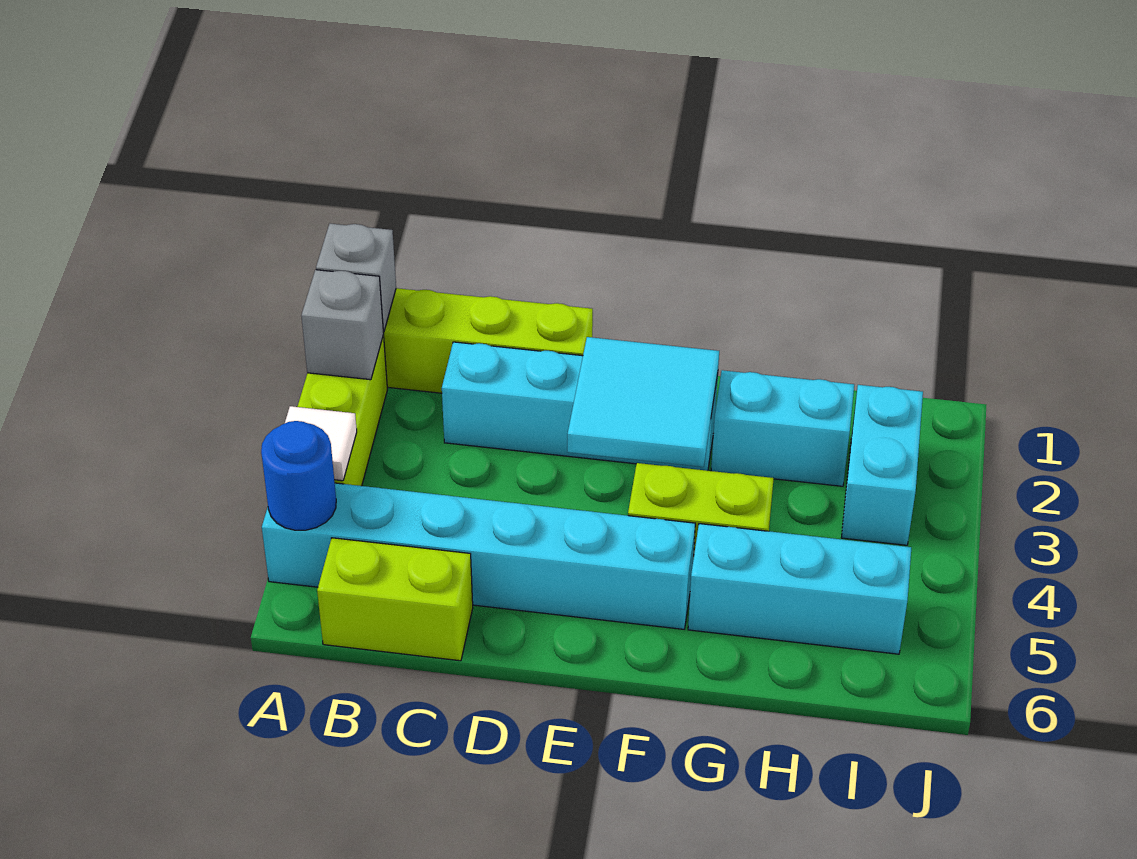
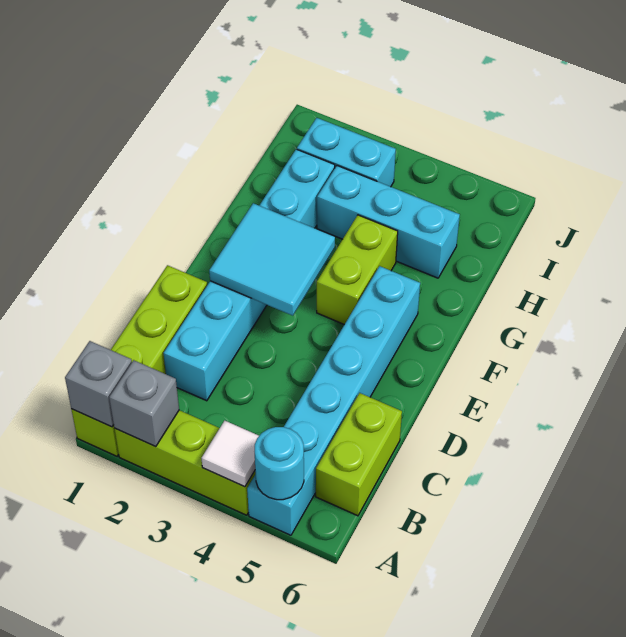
blue round brick A5 level 2 -> cyan round brick A5 level 2
cyan brick G5:I5 level 1 -> cyan brick H3:H5 level 1

